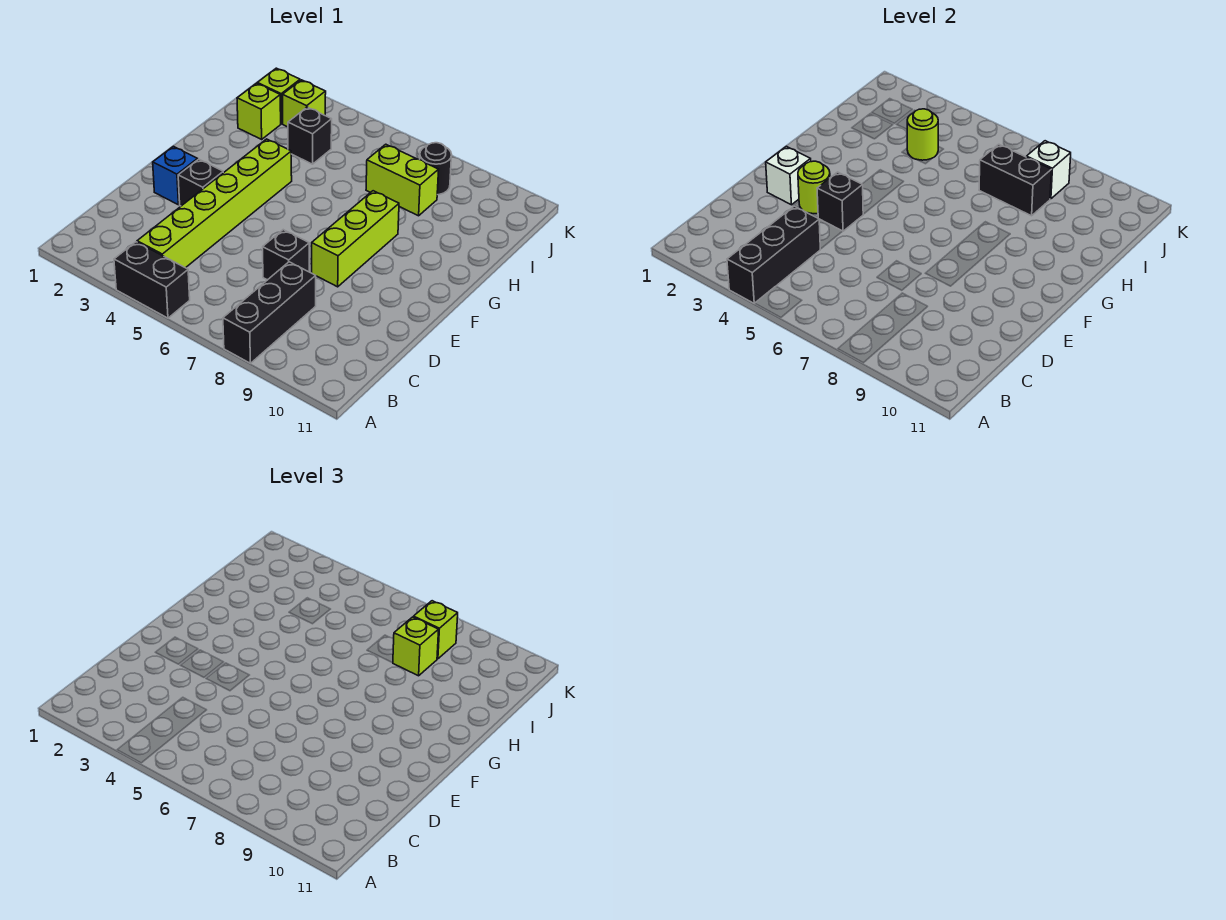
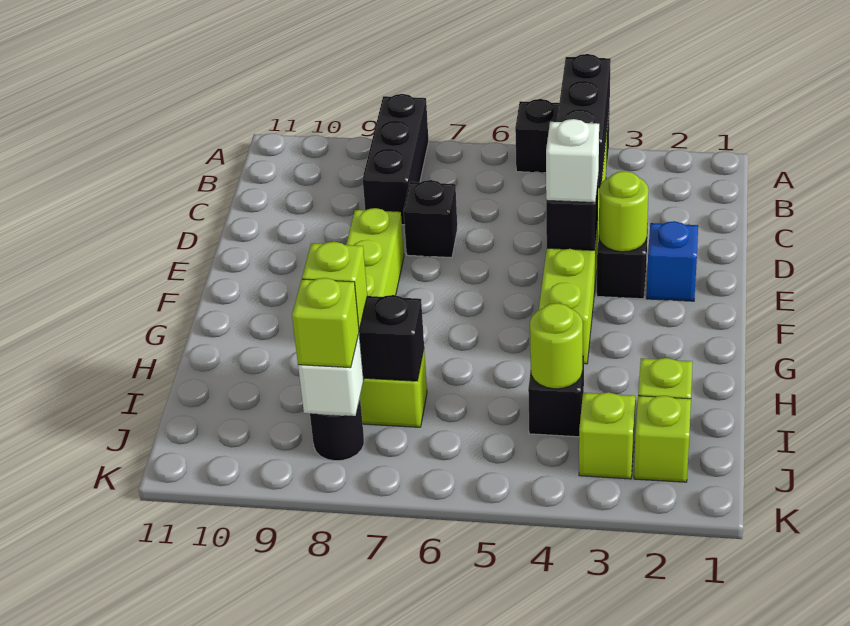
white brick E2 level 2 -> white brick E4 level 3

